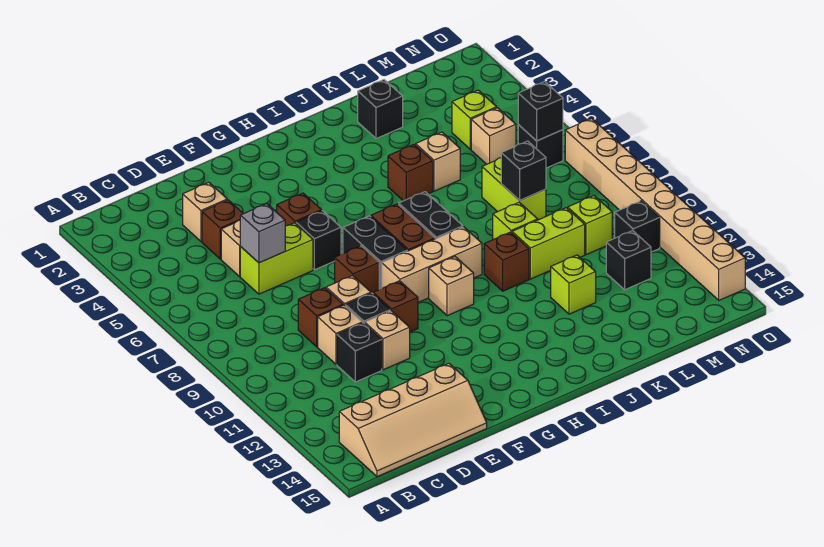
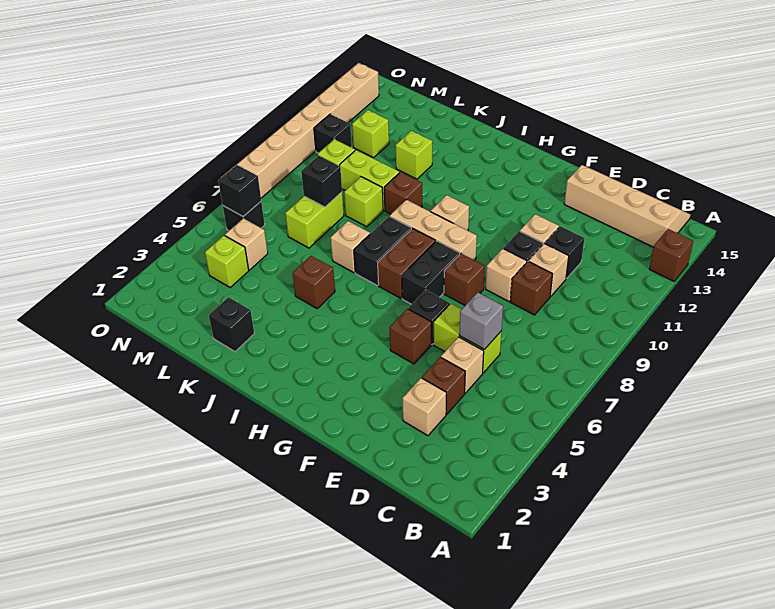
brown brick F10 level 1 -> brown brick A13 level 1
tan brick K5 level 1 -> tan brick J7 level 1
black brick M12 level 1 -> lime brick M12 level 1

